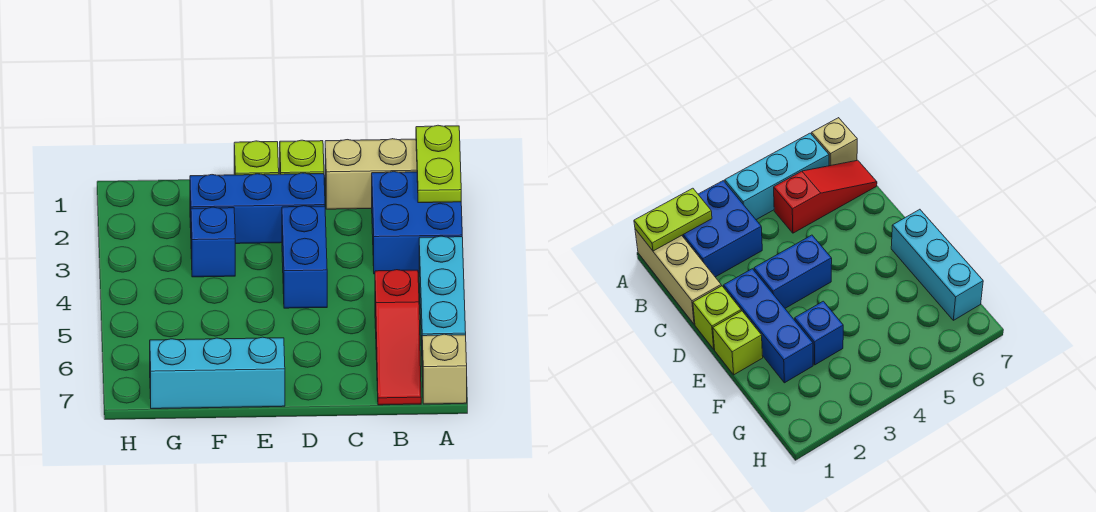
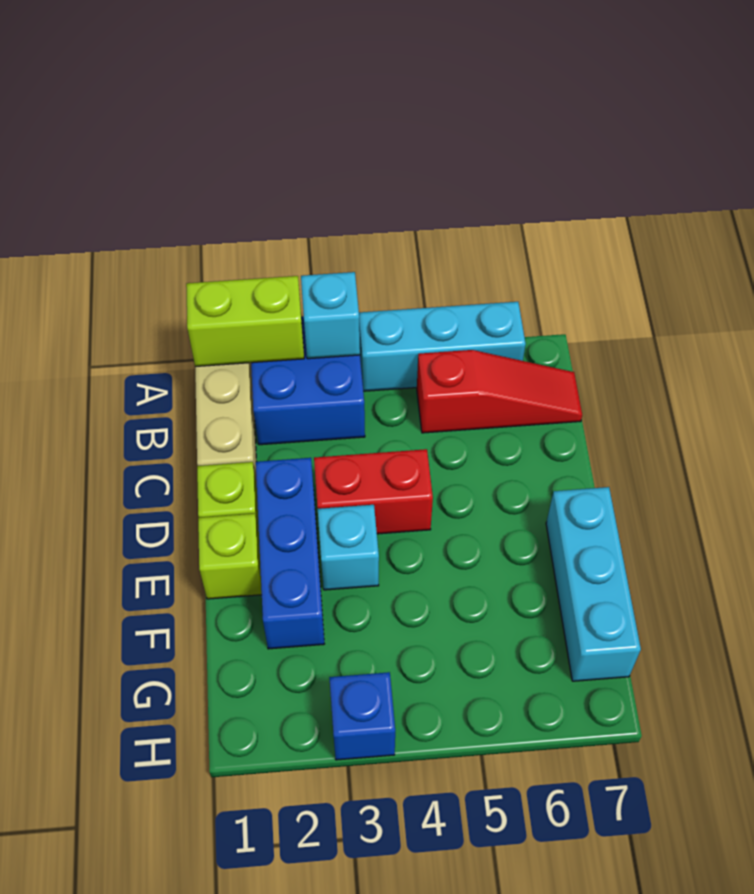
lime plate A1:A2 level 2 -> lime brick A1:A2 level 2
none -> cyan brick A3 level 2
tan brick A7 level 1 -> none
blue brick D3:D4 level 1 -> red brick D3:D4 level 1
none -> cyan brick E3 level 1
blue brick F3 level 1 -> blue brick H3 level 1

